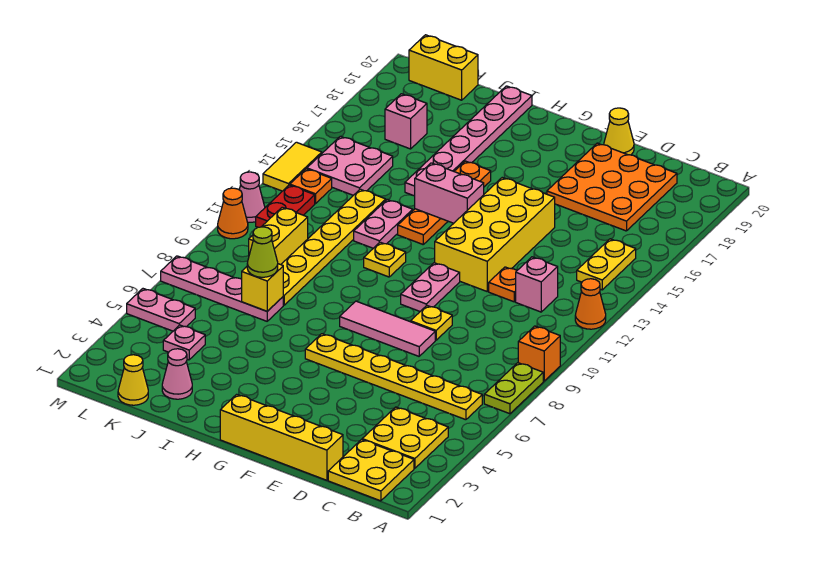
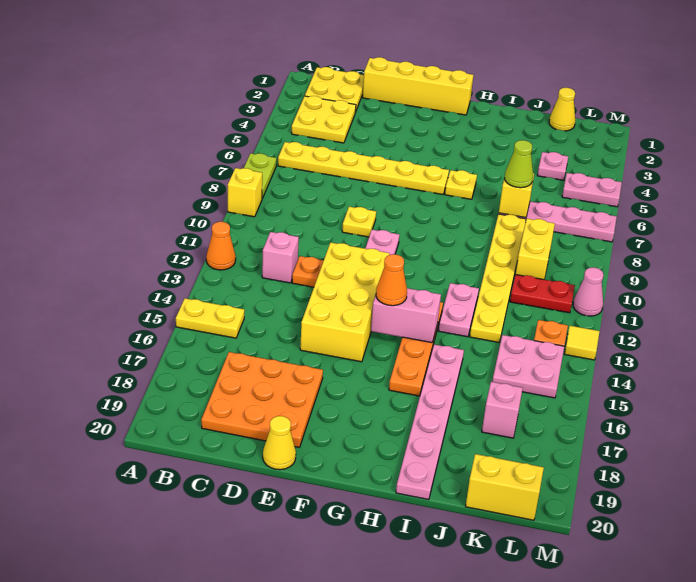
orange brick A9 level 1 -> yellow brick A9 level 1
yellow plate B14:B15 level 1 -> yellow plate A15:B15 level 1
pink tile E8:G8 level 1 -> none
yellow plate H11 level 1 -> yellow plate H6 level 1
pink cone J2 level 1 -> none
red plate L11:L12 level 1 -> red plate K11:L11 level 1
orange cone M10 level 1 -> orange cone G14 level 3
yellow tile M13:M14 level 1 -> yellow tile M13 level 1

